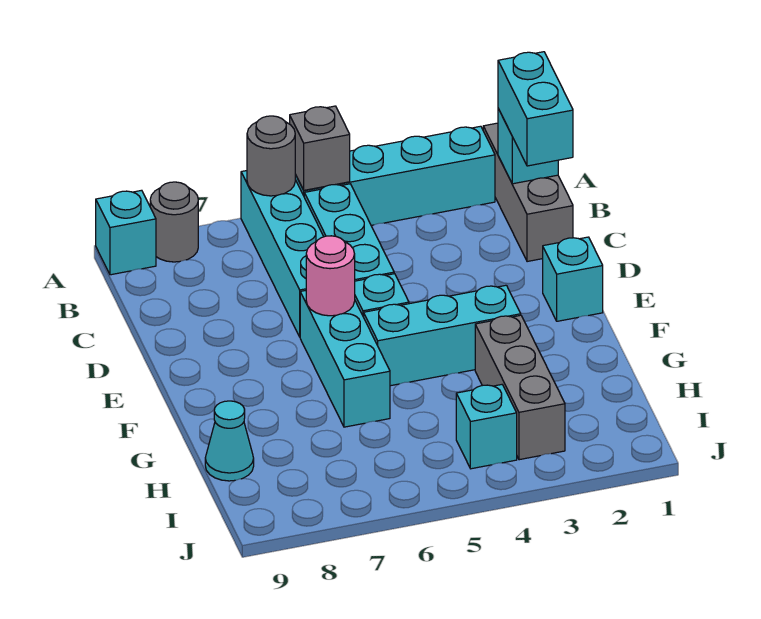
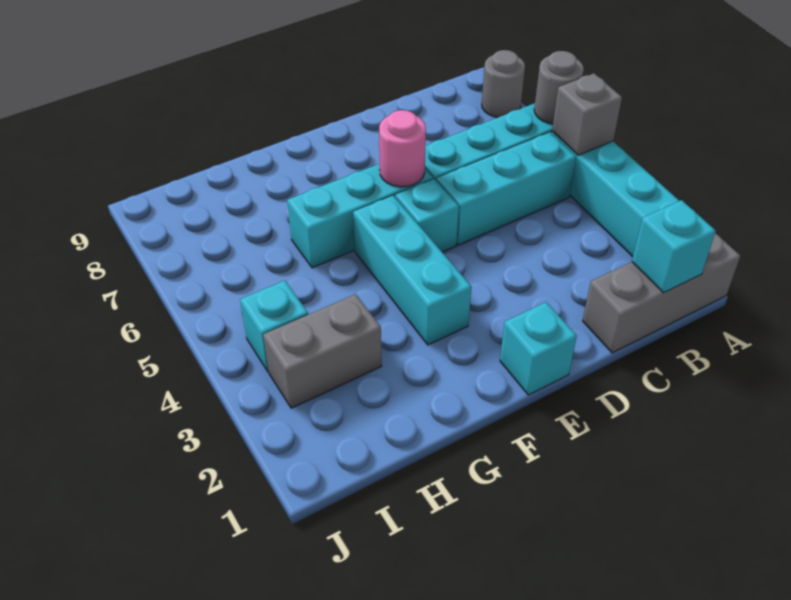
cyan brick A9 level 1 -> none
cyan brick B1:C1 level 3 -> none
grey brick G3:I3 level 1 -> grey brick H3:I3 level 1
cyan cone H9 level 1 -> none

